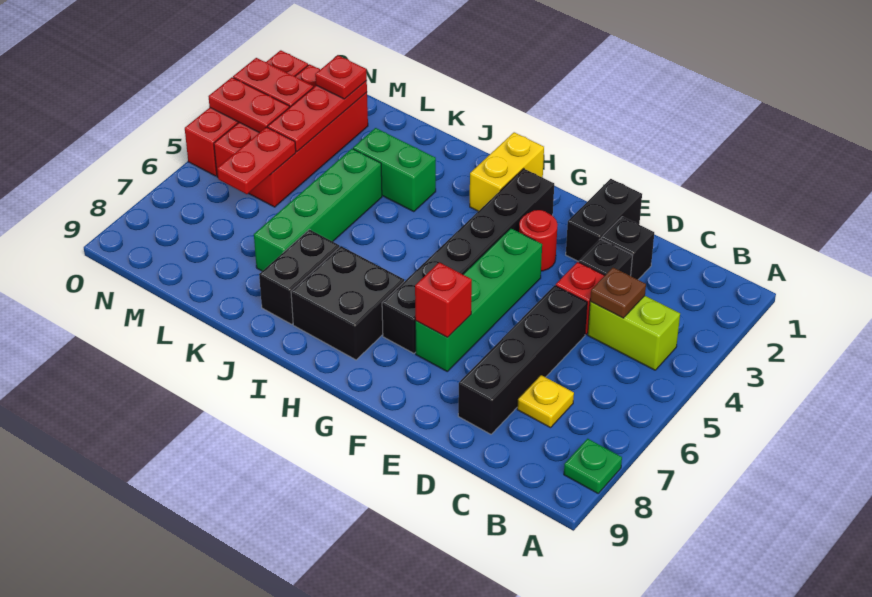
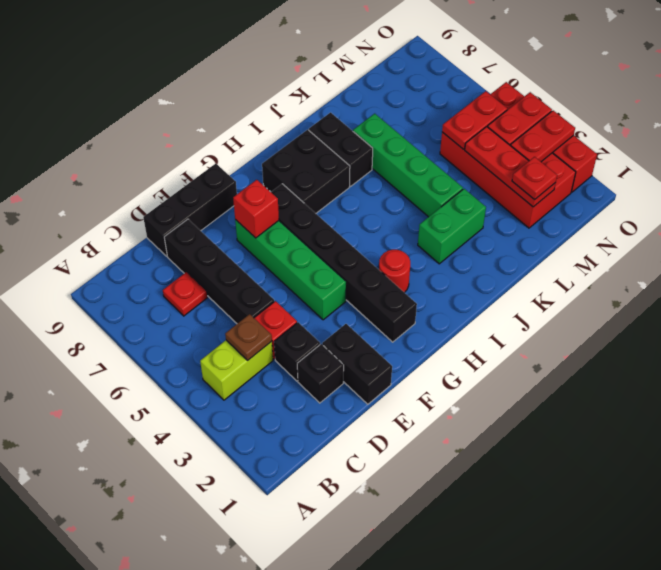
green plate A8 level 1 -> none
yellow plate C7 level 1 -> red plate C7 level 1
none -> black brick D9:F9 level 1
red round brick F3 level 1 -> red round brick H3 level 1
yellow brick H1:H2 level 1 -> none
red plate M5:M6 level 2 -> red plate M5:N5 level 2

